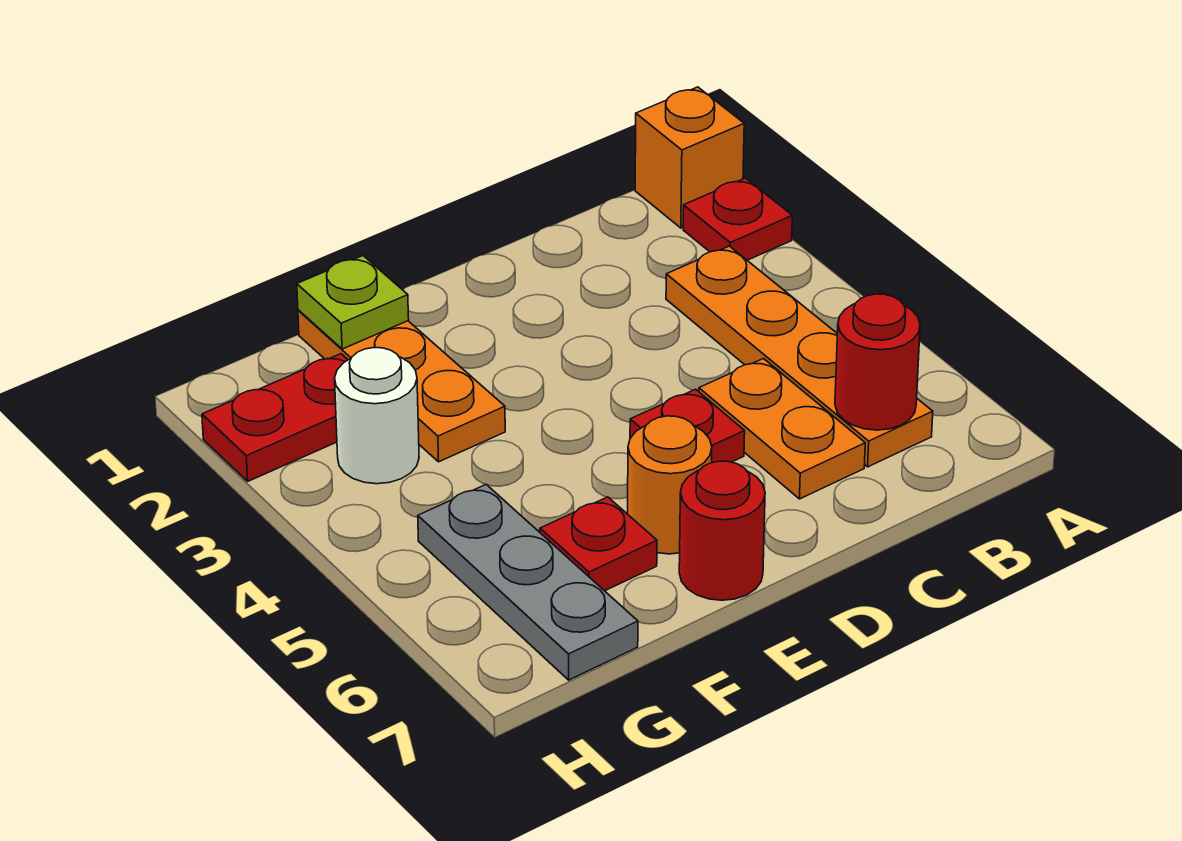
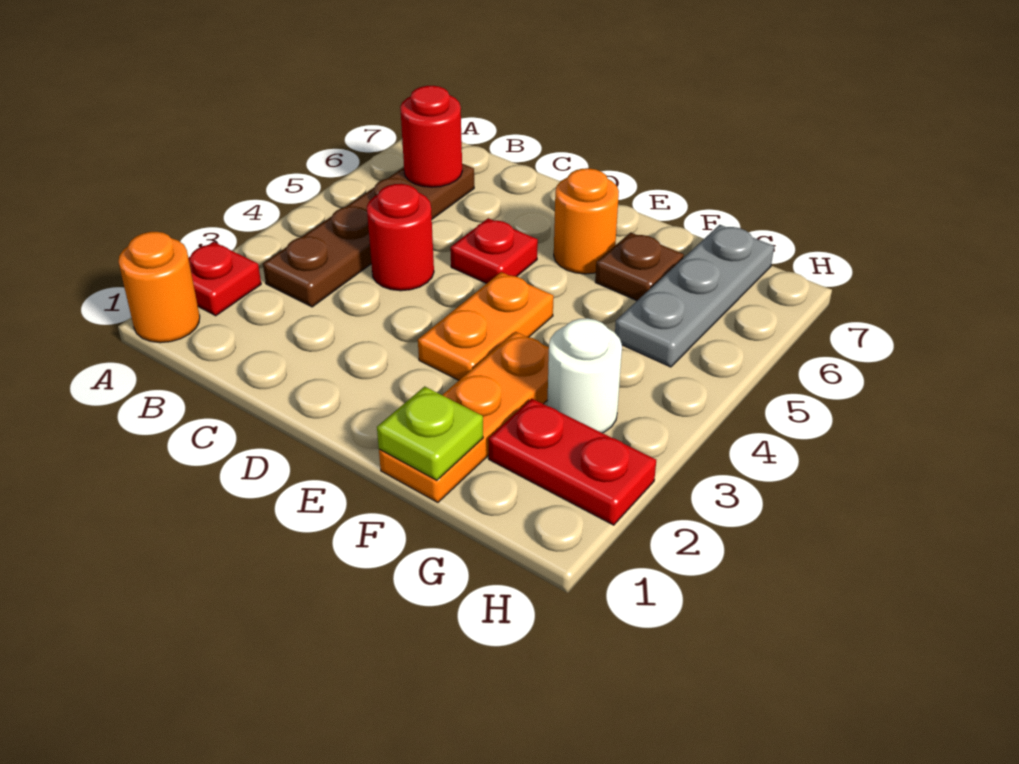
orange brick A1 level 1 -> orange round brick A1 level 1
orange plate B3:B6 level 1 -> brown plate B3:B6 level 1
orange plate C5:C6 level 1 -> orange plate E3:E4 level 1
red round brick E7 level 1 -> red round brick C4 level 1
red plate F6 level 1 -> brown plate F6 level 1

